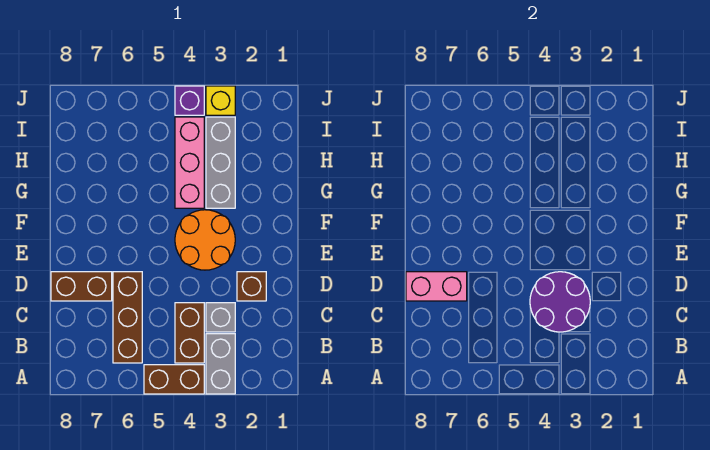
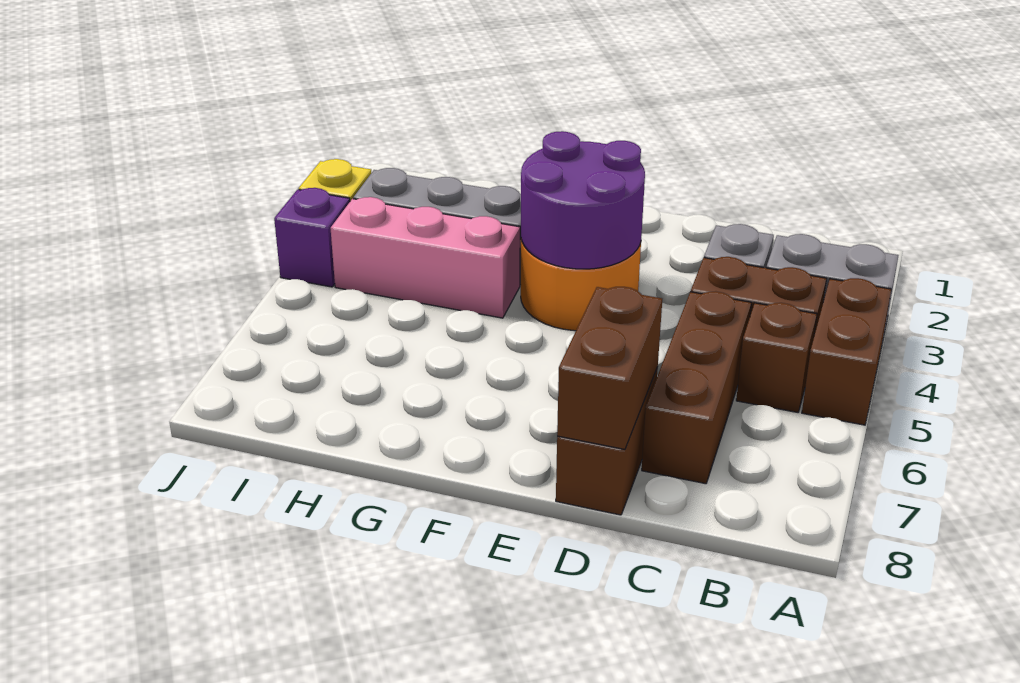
brown brick B6:D6 level 1 -> brown brick C5:C7 level 1
purple round brick C3:D4 level 2 -> purple round brick E3:F4 level 2
brown brick D2 level 1 -> brown brick B5 level 1
pink brick D7:D8 level 2 -> brown brick D7:D8 level 2

